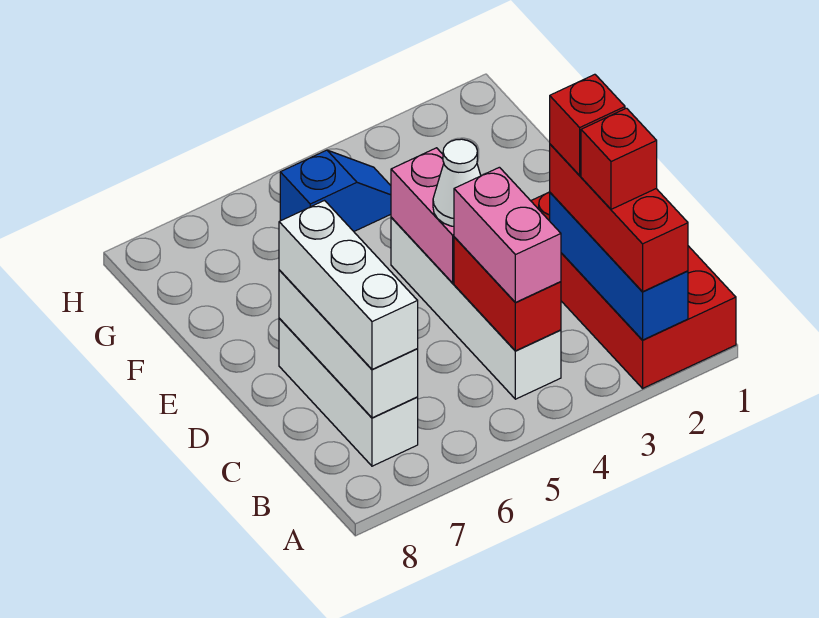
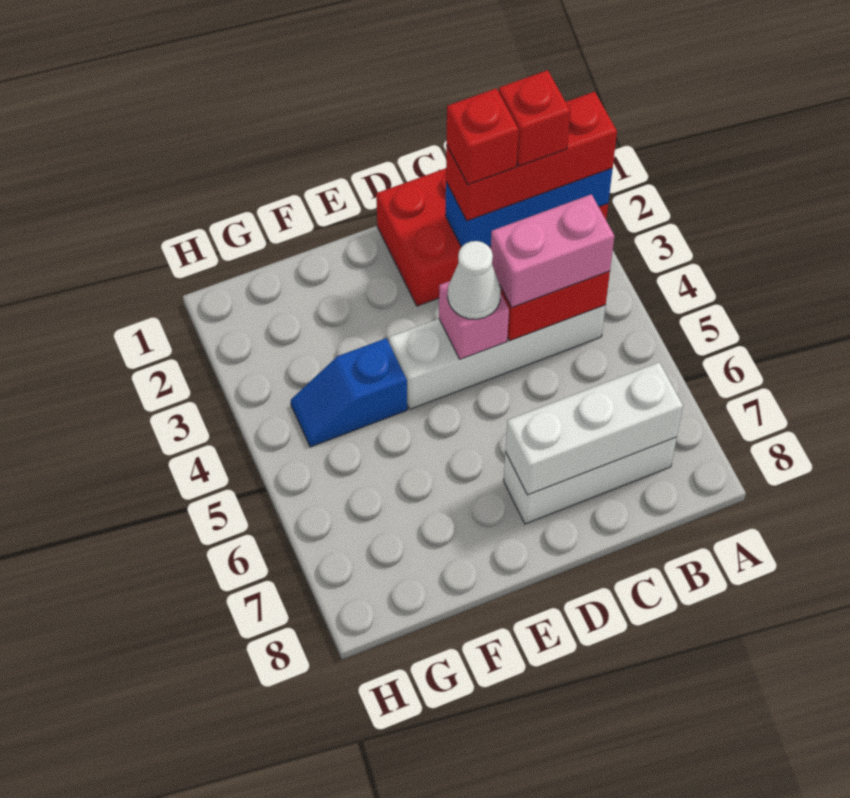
white brick B7:D7 level 3 -> none
pink brick D4:E4 level 2 -> pink brick D4 level 2
blue slope G4:G5 level 1 top 5 -> blue slope F4:G4 level 1 top F

